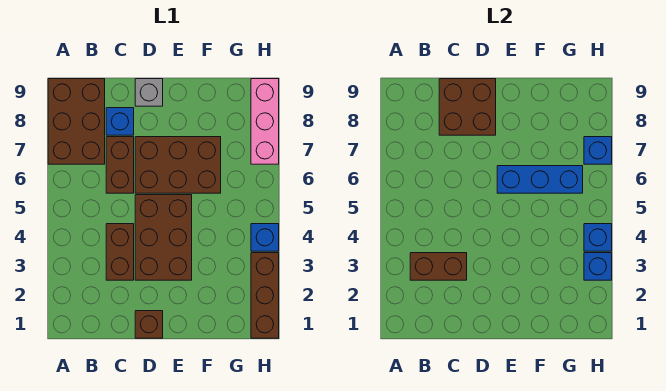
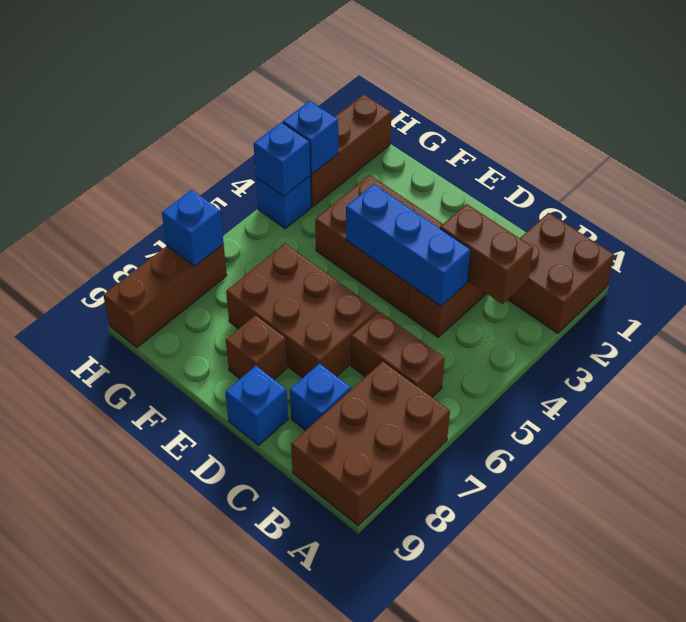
brown brick C6:C7 level 1 -> brown brick B6:C6 level 1
brown brick C8:D9 level 2 -> brown brick A1:B2 level 1
brown brick D1 level 1 -> brown brick E8 level 1
brown brick D3:E5 level 1 -> brown brick D3:F4 level 1
grey brick D9 level 1 -> blue brick D9 level 1
blue brick E6:G6 level 2 -> blue brick C4:E4 level 2
pink brick H7:H9 level 1 -> brown brick H7:H9 level 1

